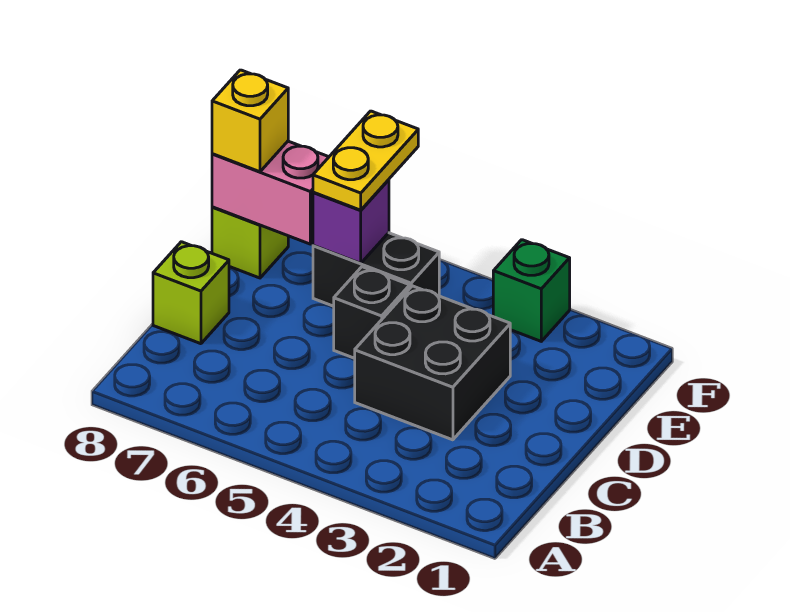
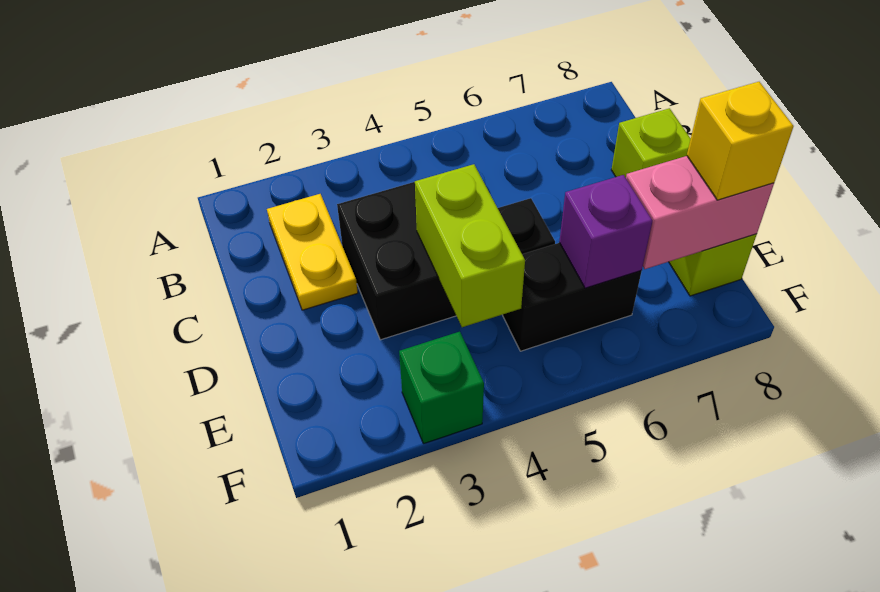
none -> lime brick D4:E4 level 2
yellow plate E6:F6 level 3 -> yellow plate B2:C2 level 1

